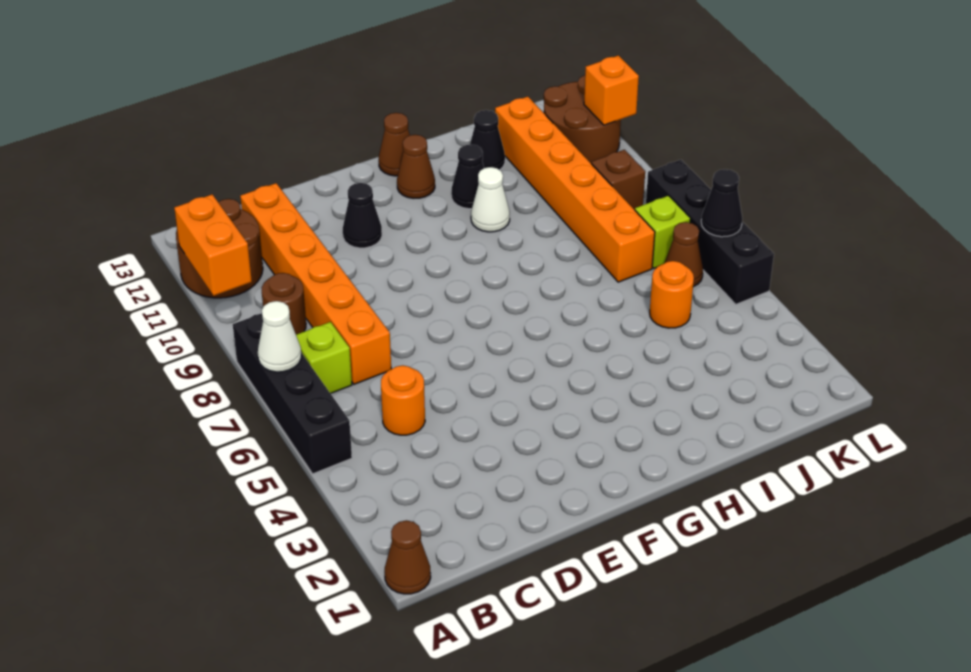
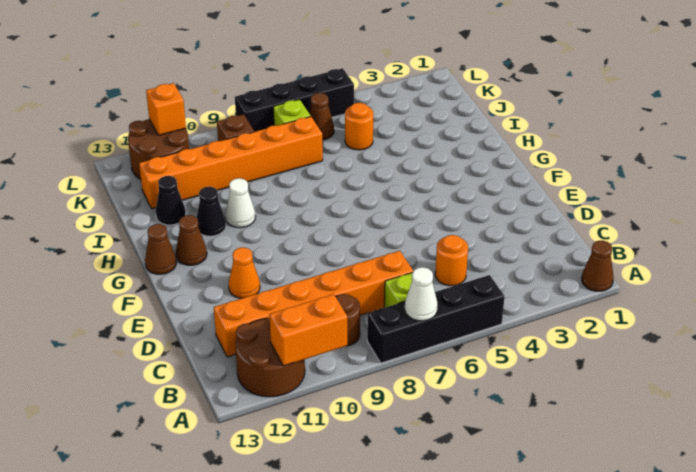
black cone E11 level 1 -> orange cone E11 level 1
black cone L6 level 2 -> none

